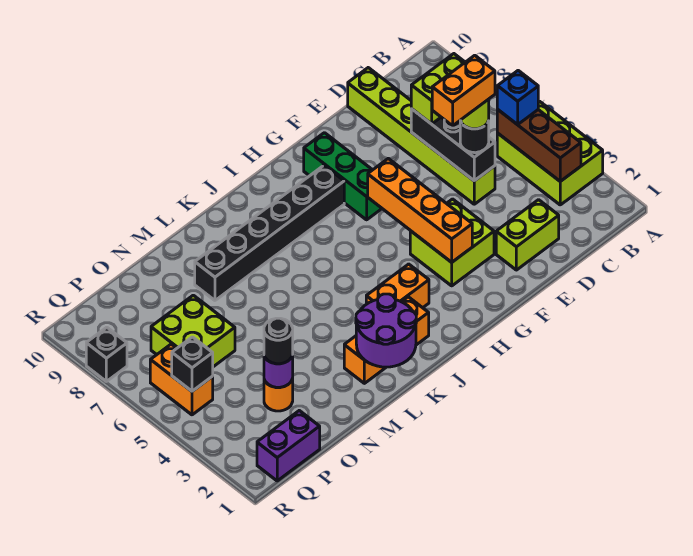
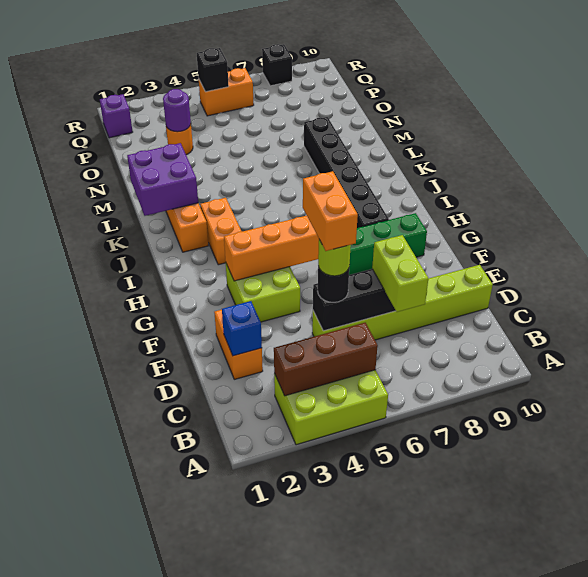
blue brick B5 level 3 -> blue brick D2 level 2
lime brick D2:E2 level 1 -> orange brick D2:E2 level 1
purple round brick K1:L2 level 2 -> purple brick K1:L2 level 2
black round brick O3 level 3 -> none
lime brick O6:P7 level 1 -> none
purple brick P1:Q1 level 1 -> purple brick Q1 level 1

